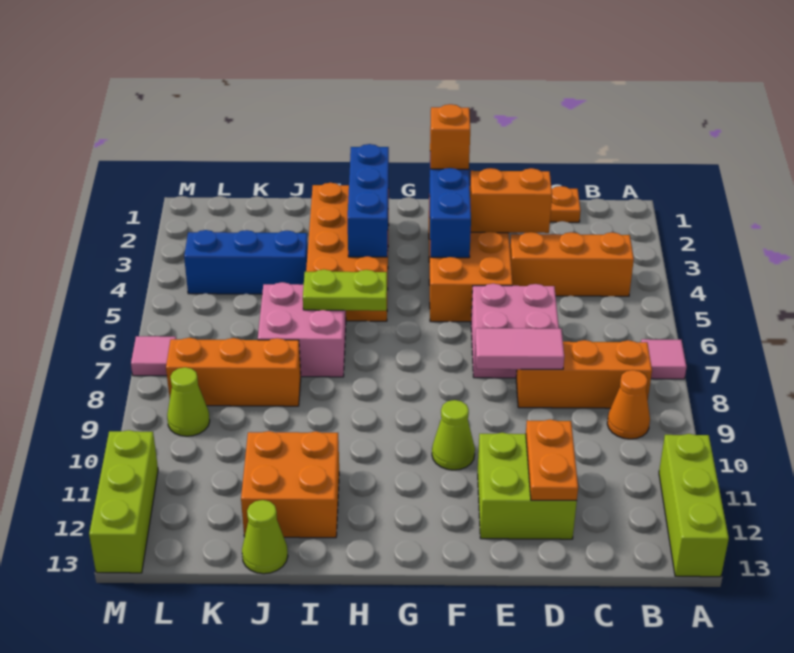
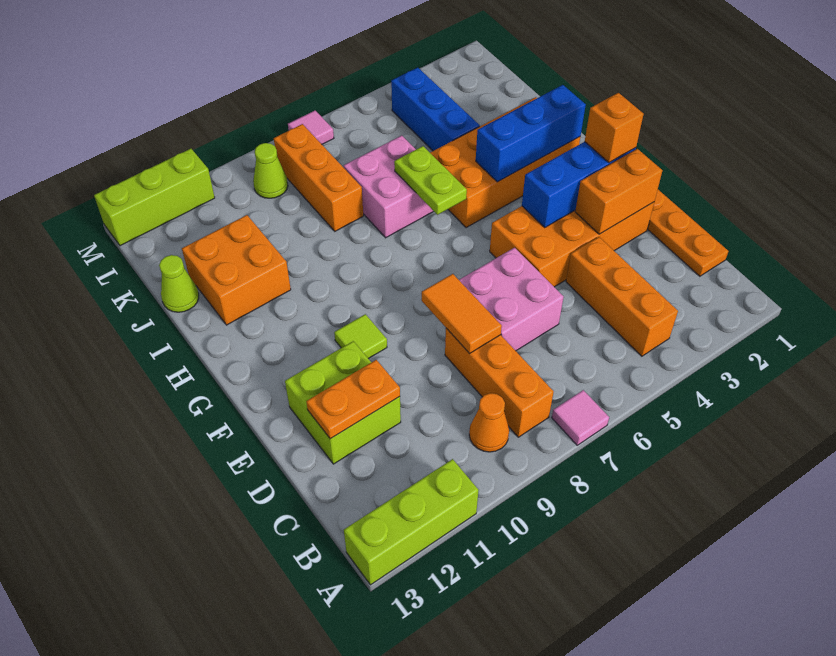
orange brick D3:E3 level 2 -> orange brick E2:E3 level 2
pink tile D8:E8 level 2 -> orange tile D8:E8 level 2
lime cone F10 level 1 -> lime tile F10 level 1

